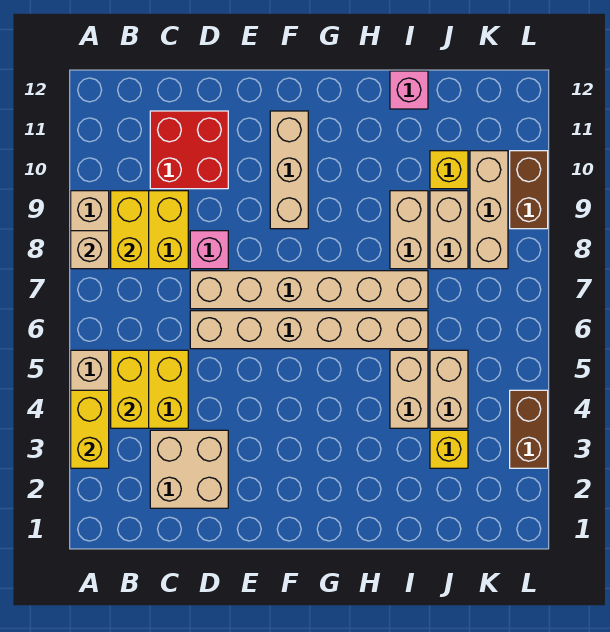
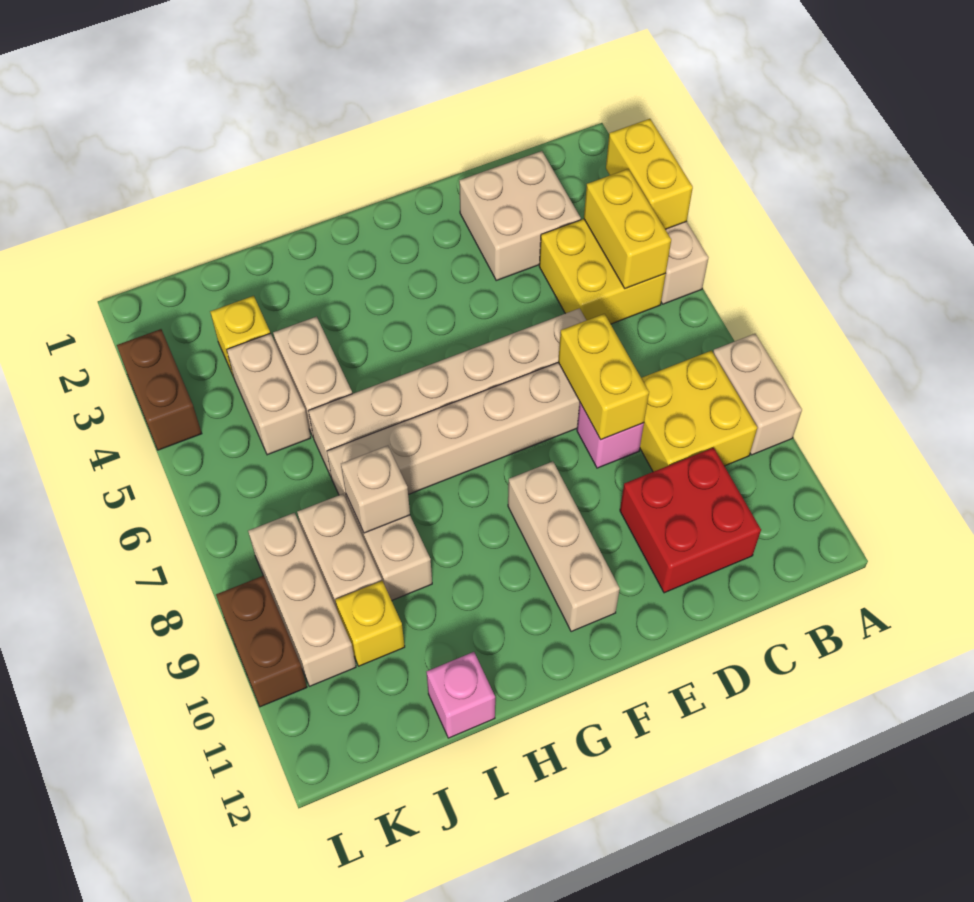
tan brick A8 level 2 -> tan brick I8 level 2
yellow brick B8:B9 level 2 -> yellow brick D7:D8 level 2

